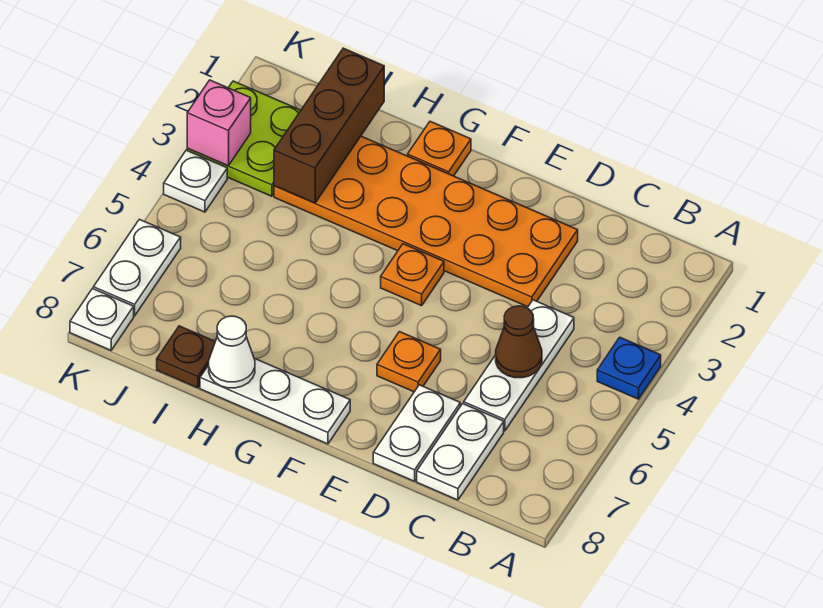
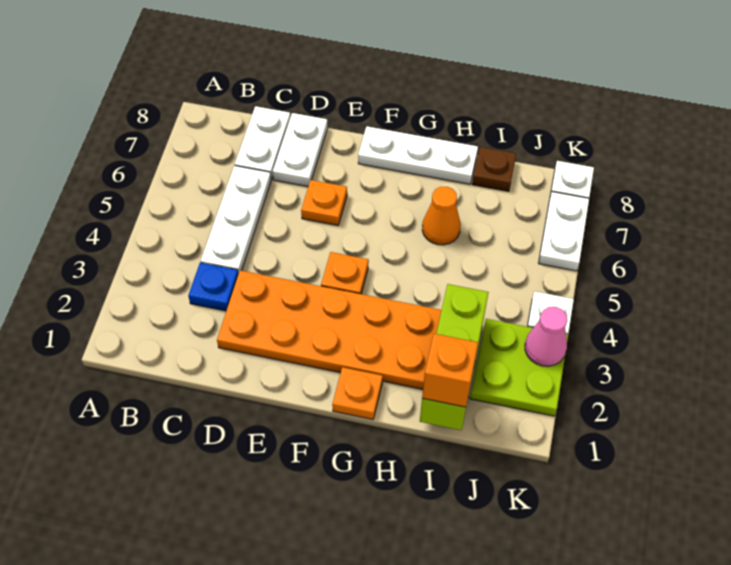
blue plate A4 level 1 -> blue plate C3 level 1
brown cone C5 level 2 -> none
none -> orange cone H6 level 1
white cone H8 level 2 -> none
brown brick I1:I3 level 2 -> lime brick I1:I3 level 2
none -> orange brick I1 level 3
pink brick K3 level 2 -> pink cone K3 level 2

